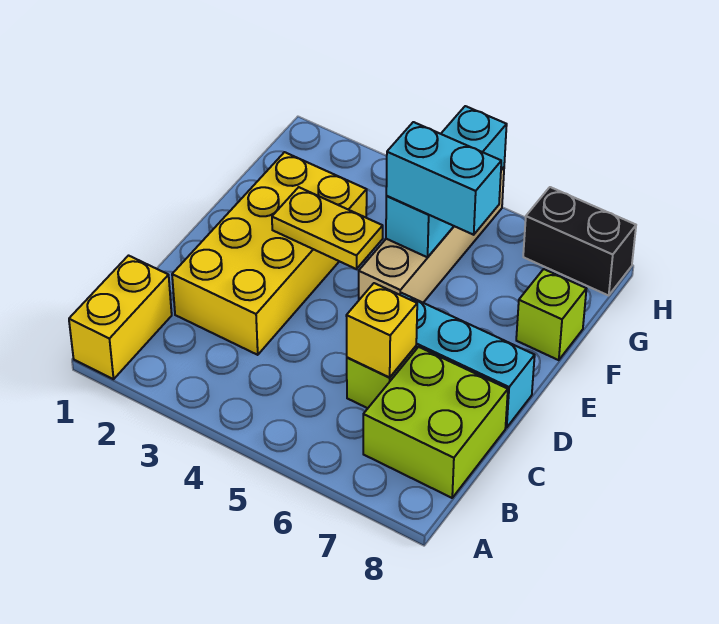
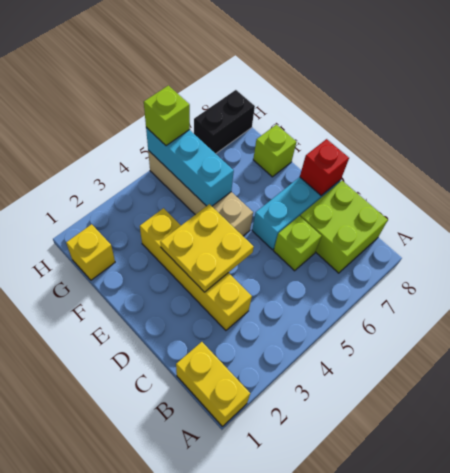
yellow brick C2:F3 level 1 -> yellow brick C3:F3 level 1
yellow brick C6 level 2 -> yellow brick G1 level 1
none -> red brick D8 level 2
yellow plate E3:E4 level 2 -> yellow plate D3:E4 level 2
cyan brick F5:F6 level 3 -> none
none -> lime brick H5 level 3

